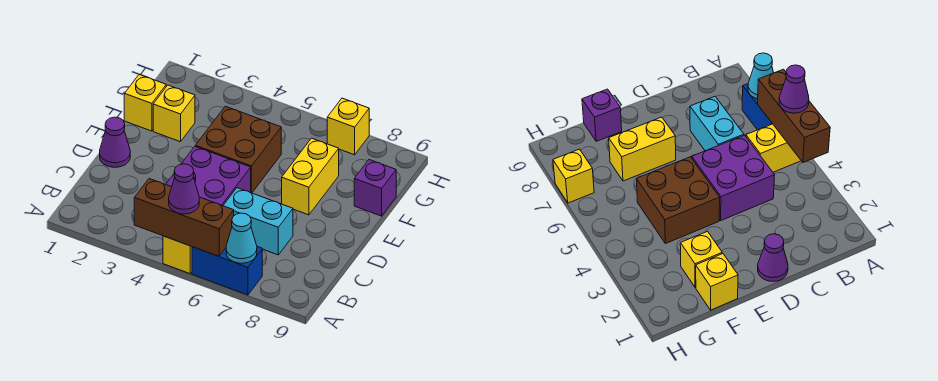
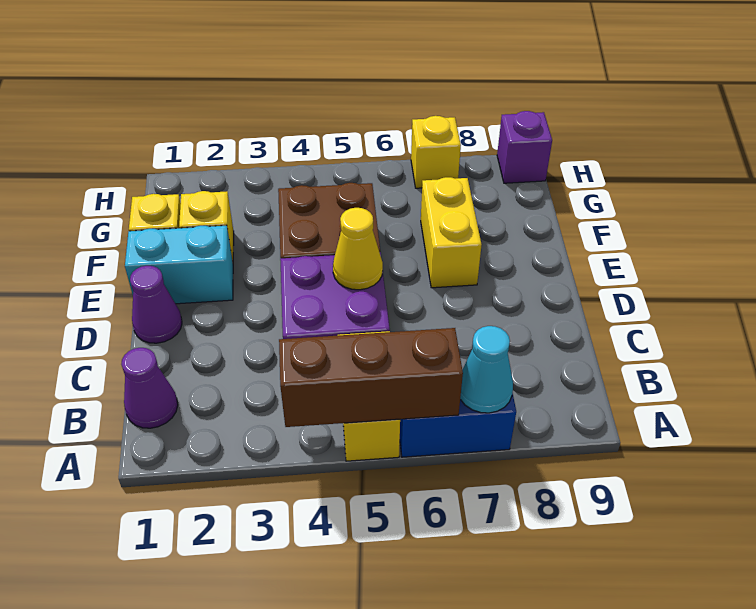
purple cone A5 level 3 -> purple cone B1 level 1
cyan brick C6:C7 level 1 -> cyan brick E1:E2 level 1
none -> yellow cone D5 level 2
purple brick F9 level 1 -> purple brick H9 level 1

